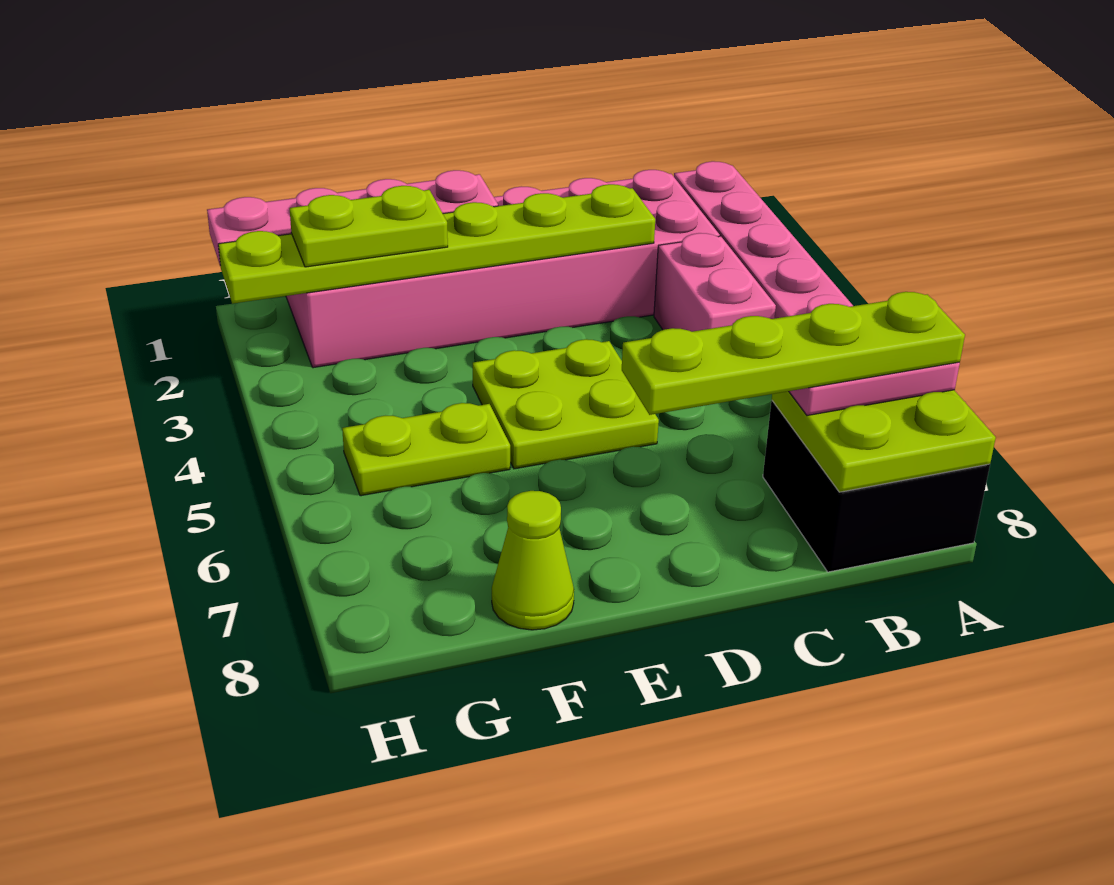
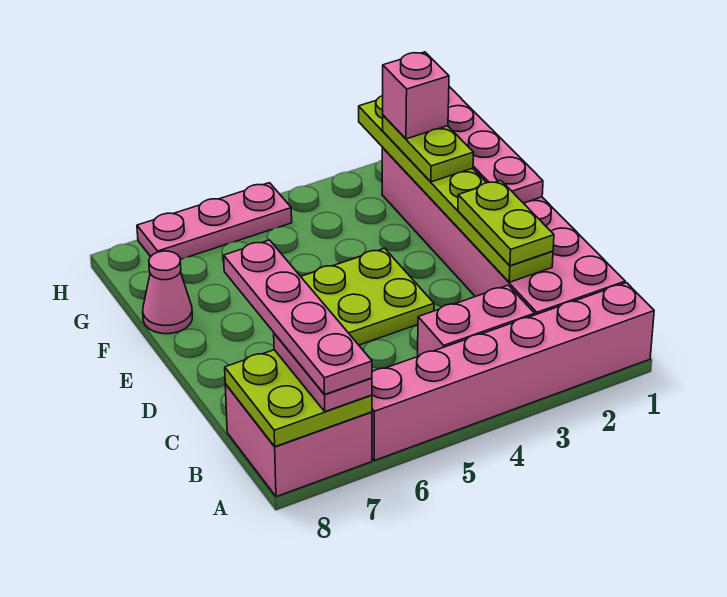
black brick A7:B8 level 1 -> pink brick A7:B8 level 1
lime plate A7:D7 level 4 -> pink plate A7:D7 level 4
lime plate F5:G5 level 1 -> lime plate C2:D2 level 3
lime cone F8 level 1 -> pink cone F8 level 1
none -> pink brick G2 level 4
none -> pink plate H5:H7 level 1

